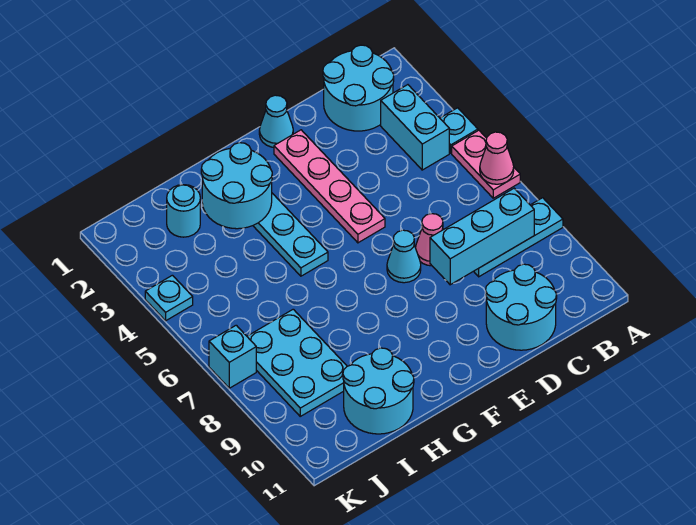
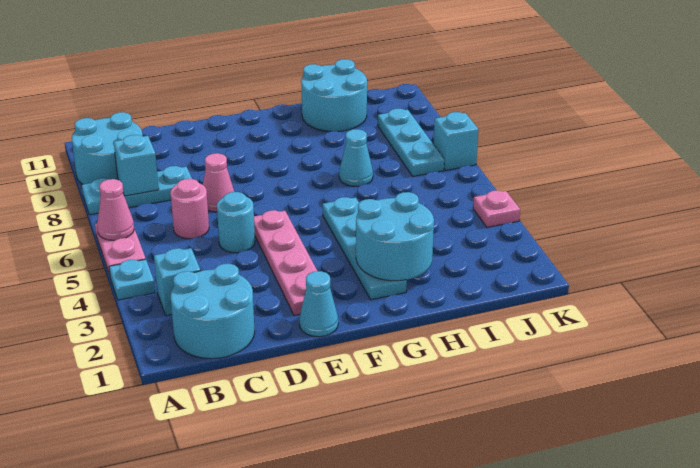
cyan brick B3:B4 level 1 -> cyan brick B3 level 1
cyan brick B8:D8 level 2 -> cyan brick B8 level 2
none -> pink round brick C6 level 1
cyan round brick C10:D11 level 1 -> cyan round brick A9:B10 level 1
cyan cone E7 level 1 -> cyan cone H7 level 1
cyan round brick I2 level 1 -> cyan round brick D5 level 1
cyan plate I7:J9 level 1 -> cyan plate J7:J9 level 1
cyan plate K4 level 1 -> pink plate K4 level 1

